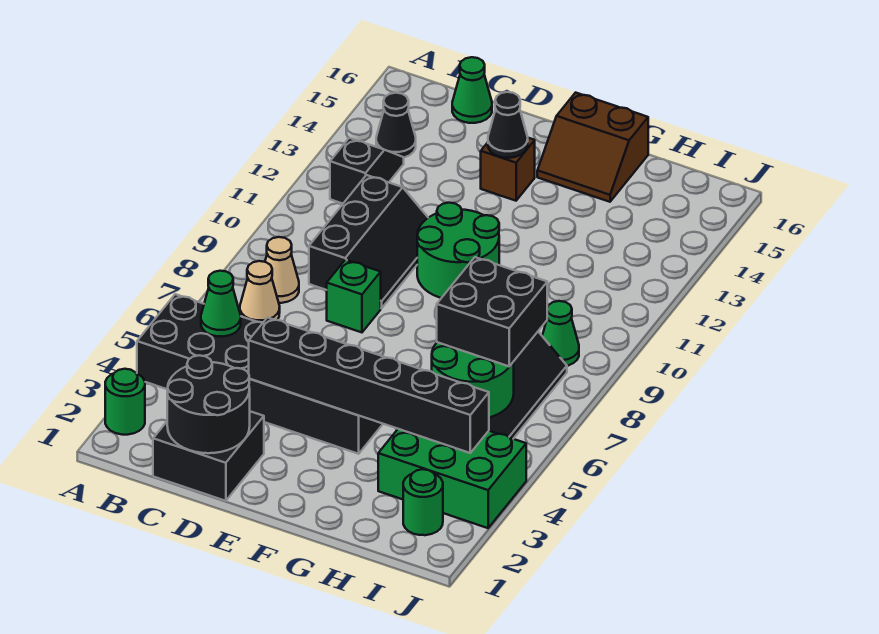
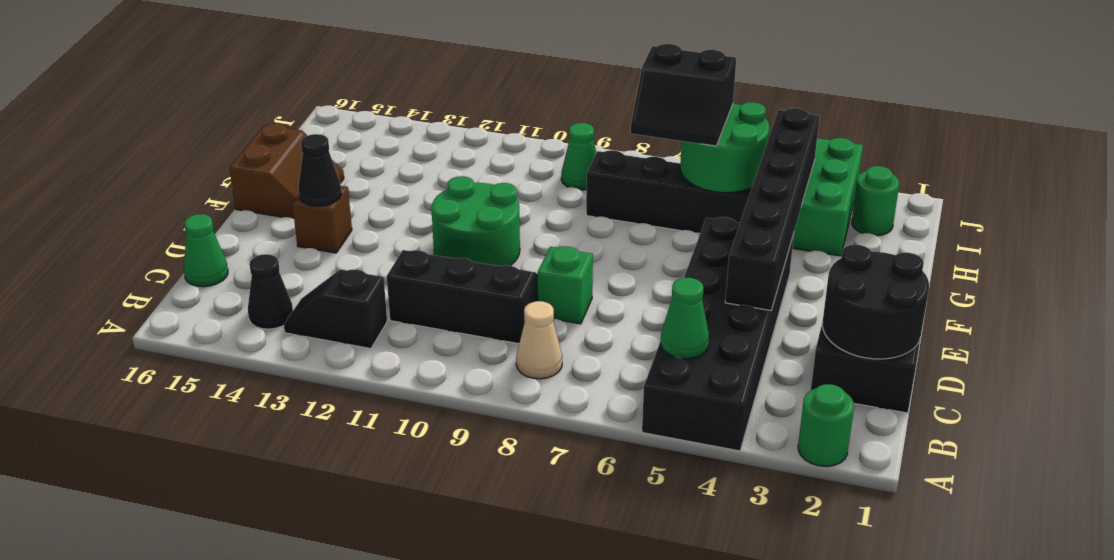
tan cone B7 level 1 -> none
black brick H6:I7 level 3 -> black slope H6:I7 level 3 top I

